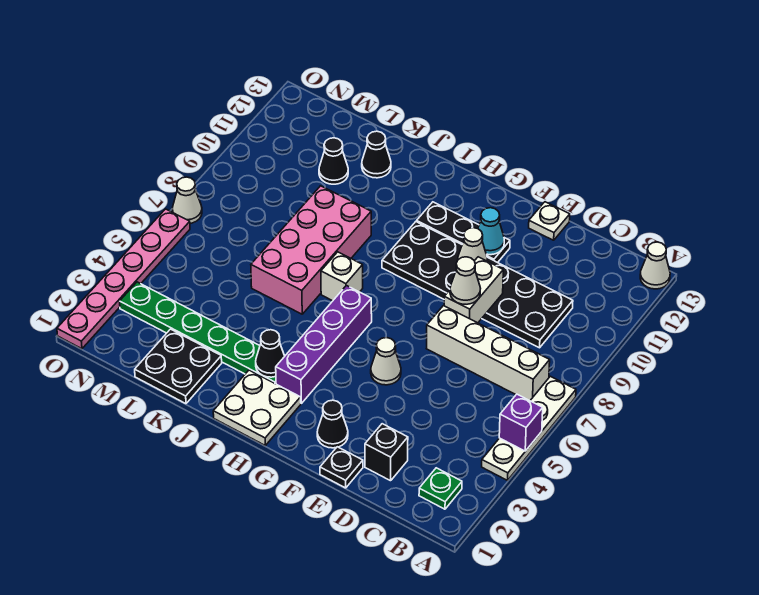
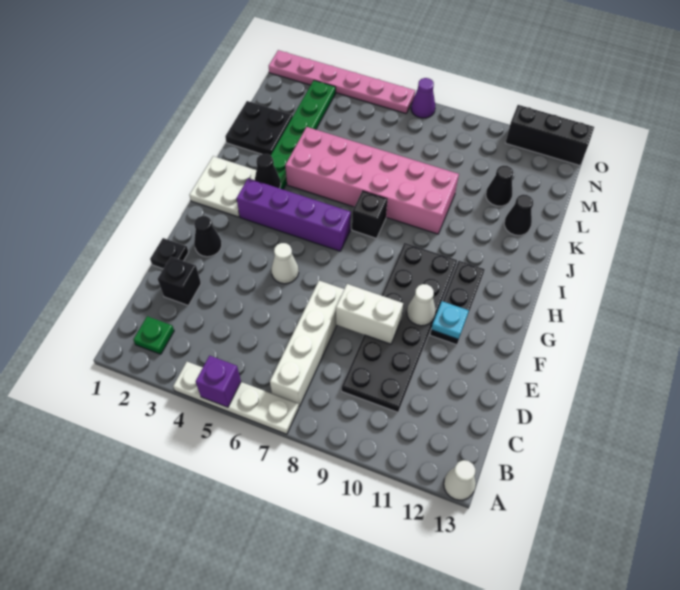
white cone E8 level 3 -> none
white plate E13 level 1 -> none
cyan cone F11 level 2 -> cyan plate F11 level 2
white brick I7 level 1 -> black brick I7 level 1
pink brick J6:K9 level 1 -> pink brick J4:K9 level 1
white cone O7 level 1 -> purple cone O7 level 1
none -> black brick O11:O13 level 1

